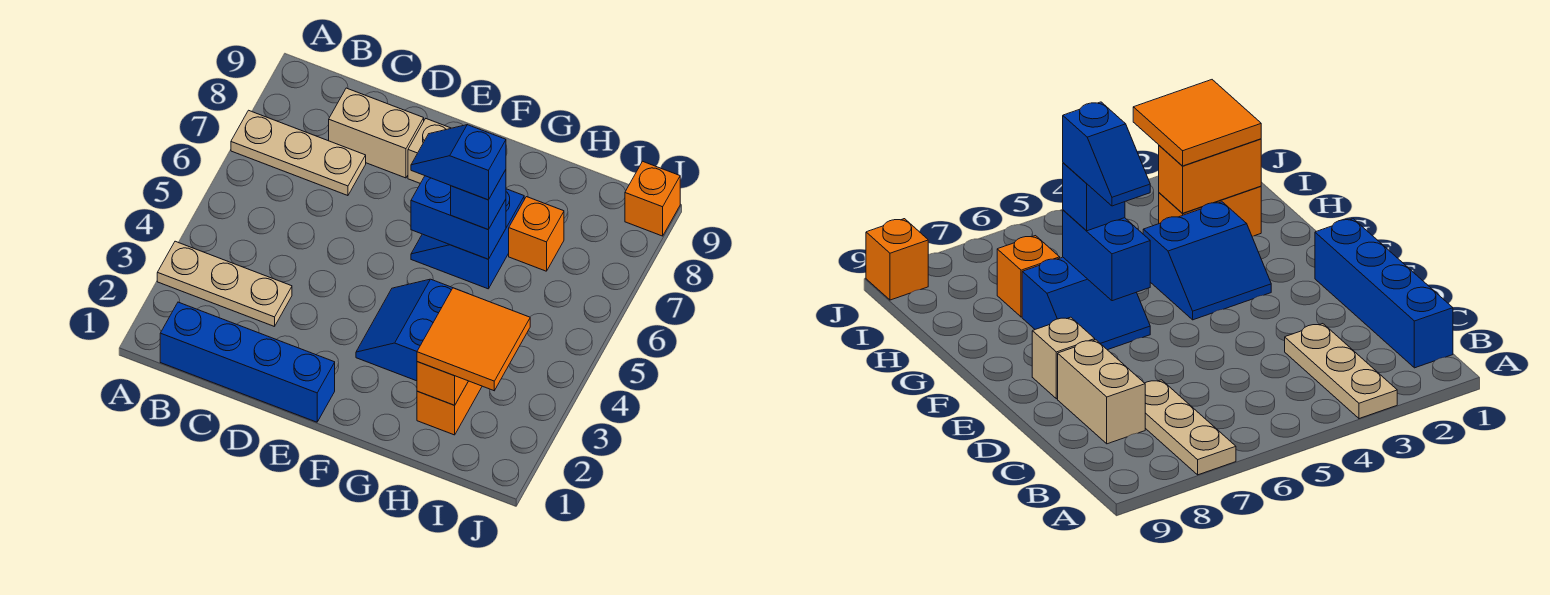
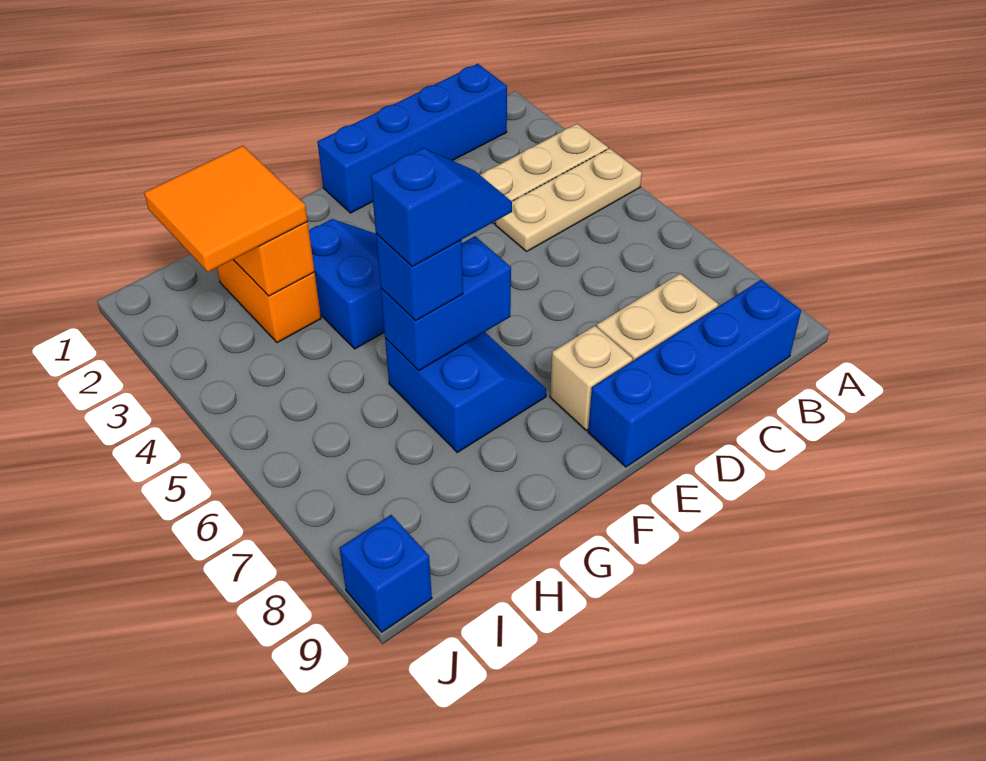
tan plate A7:C7 level 1 -> tan plate A4:C4 level 1
none -> blue brick B9:E9 level 1
orange brick H7 level 1 -> none
orange brick J9 level 1 -> blue brick J9 level 1

